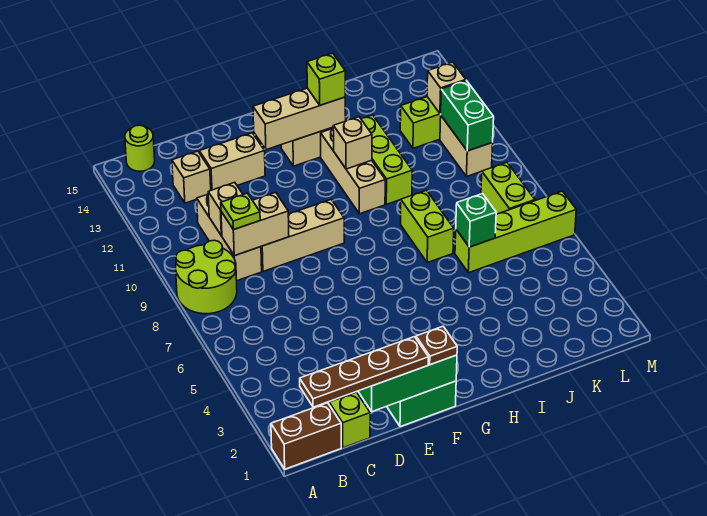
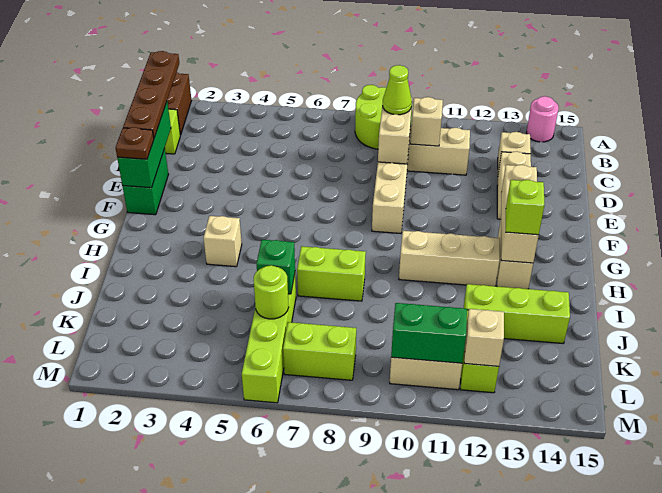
none -> pink round brick A14 level 1
lime round brick B15 level 1 -> lime round brick K6 level 2
lime plate C9 level 3 -> lime cone C9 level 3
tan brick H11 level 2 -> tan brick H4 level 1
lime brick I10:I12 level 1 -> lime brick J12:J14 level 1

